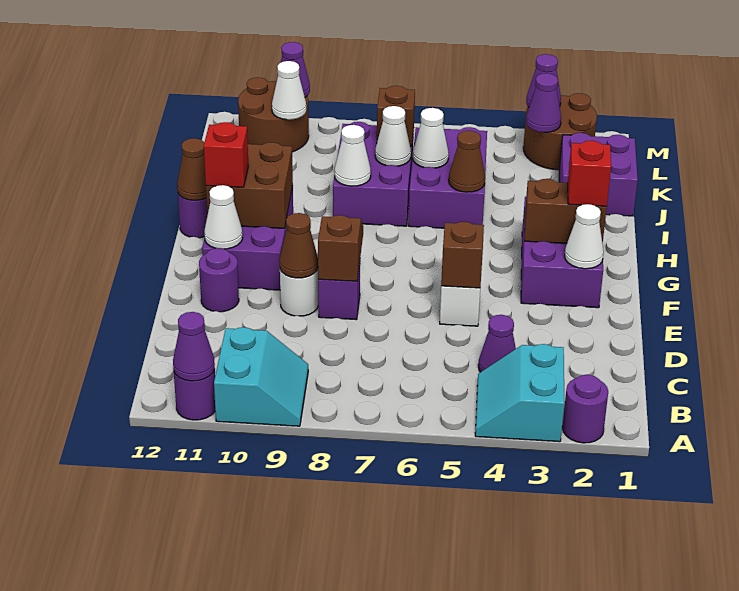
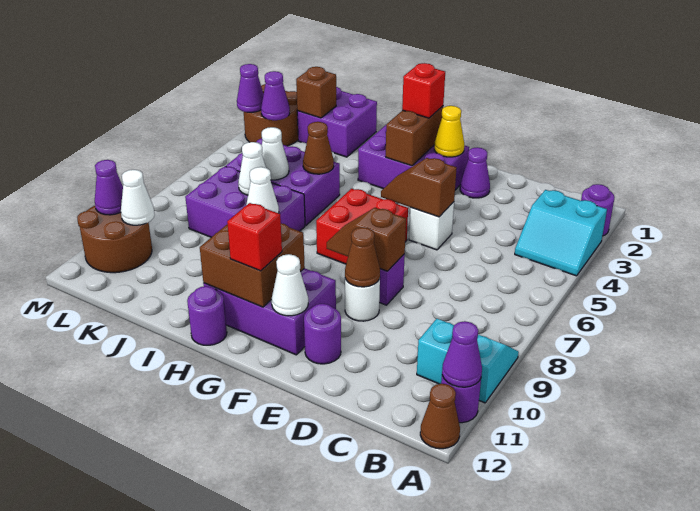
purple cone C4 level 1 -> purple cone E2 level 1
white cone F2 level 2 -> yellow cone F2 level 2
none -> red brick F6:G7 level 1
brown cone H12 level 2 -> brown cone A12 level 1
brown brick K7 level 2 -> brown brick K2 level 2

